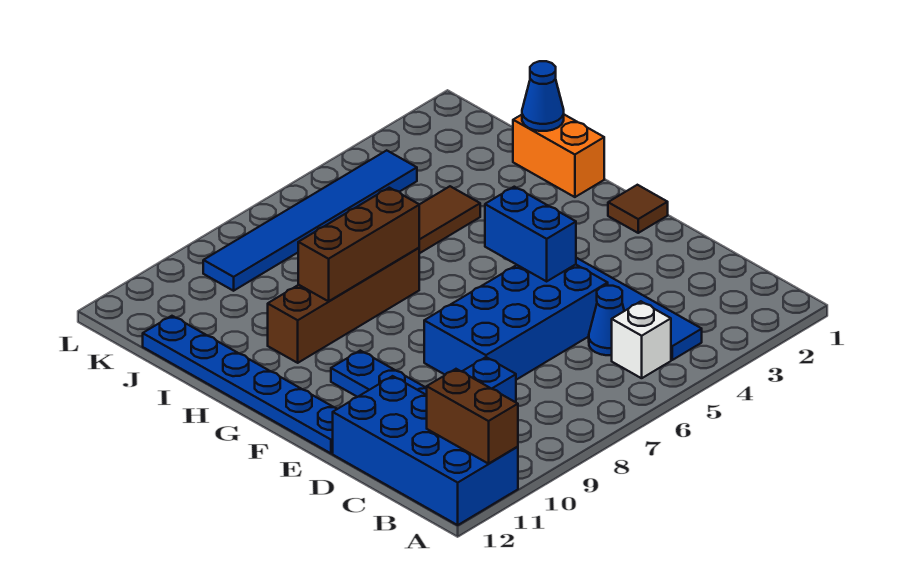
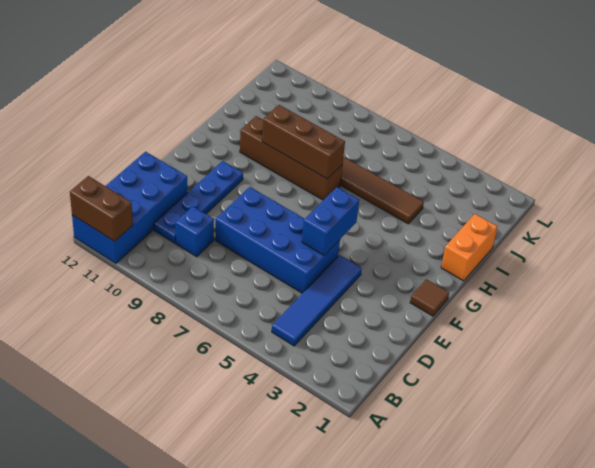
brown brick A11:B11 level 2 -> brown brick A11:A12 level 2
white brick B5 level 1 -> none
blue cone C5 level 1 -> none
blue plate E12:J12 level 1 -> none
blue cone I1 level 2 -> none
blue tile K4:K9 level 1 -> none

